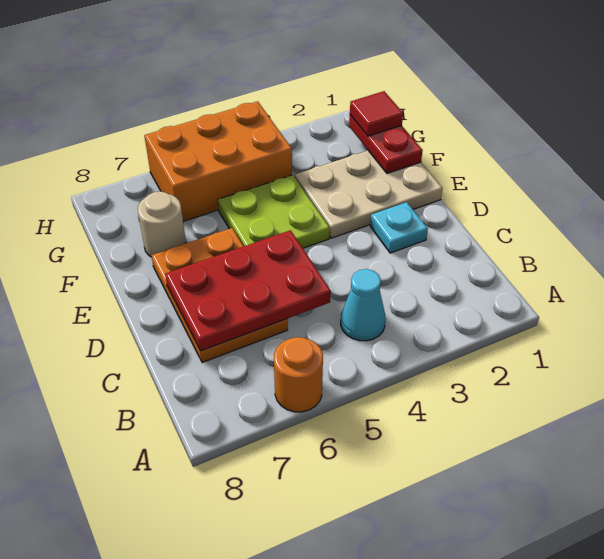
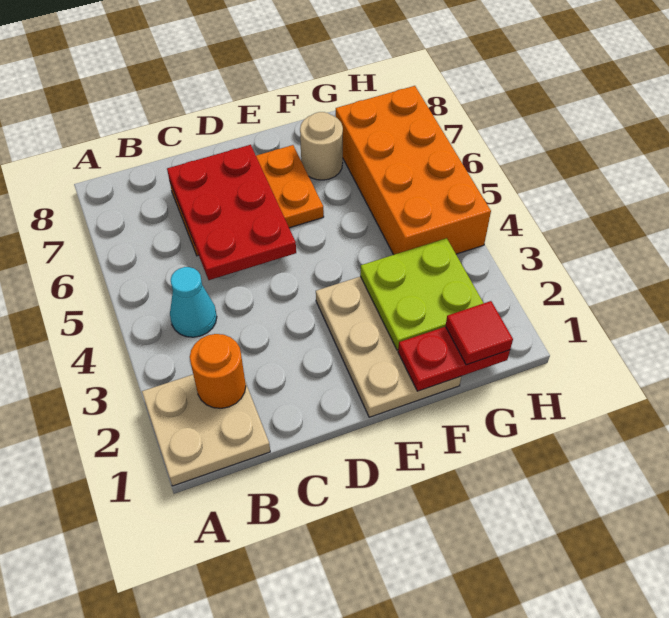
none -> tan plate A1:B2 level 1
orange round brick A6 level 1 -> orange round brick B2 level 2
cyan plate D2 level 1 -> none
lime plate E4:F5 level 1 -> lime plate F2:G3 level 2
orange brick G4:H6 level 1 -> orange brick G4:H7 level 1

